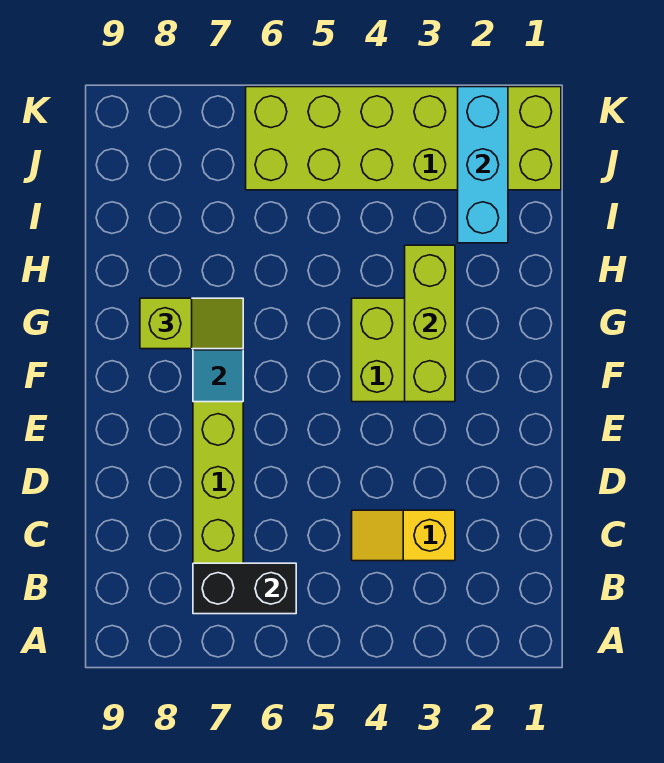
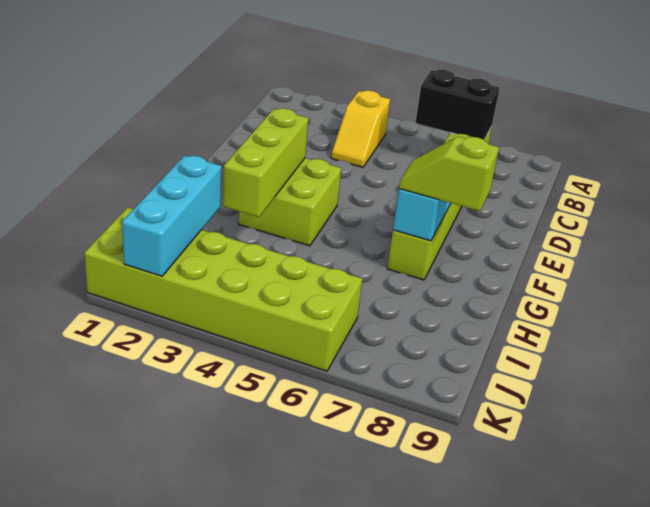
yellow slope C3:C4 level 1 top 3 -> yellow slope B4:C4 level 1 top B

